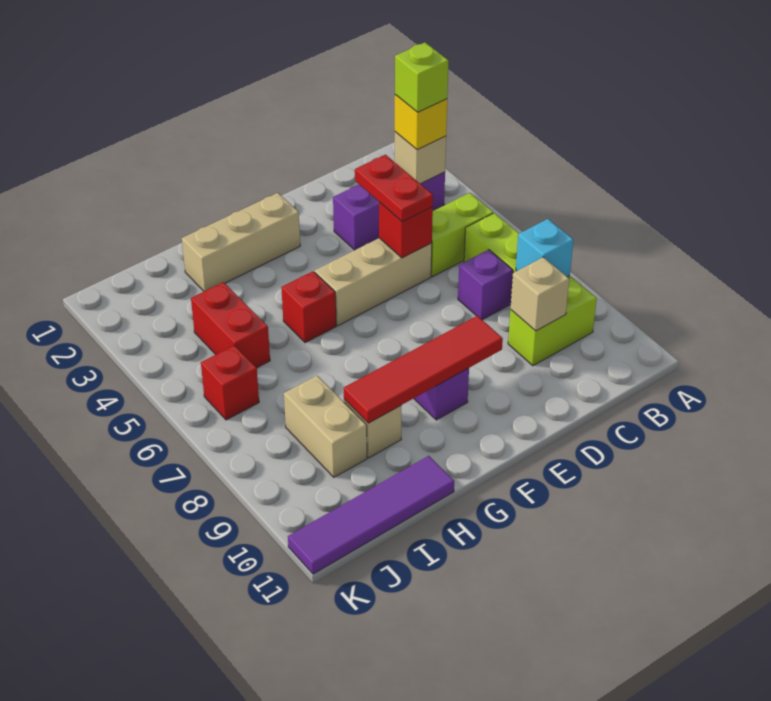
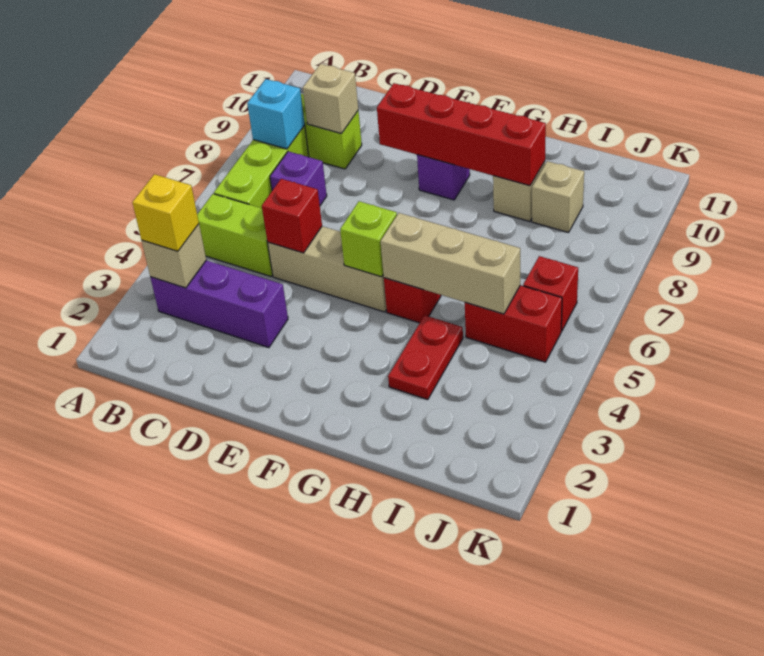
lime brick B3 level 4 -> lime brick F5 level 2
red plate D4:D5 level 3 -> red plate H3:H4 level 1
red tile E9:H9 level 2 -> red brick E9:H9 level 2
tan brick F2:H2 level 1 -> tan brick G5:I5 level 2
purple tile H11:K11 level 1 -> none
red brick I4:I5 level 1 -> red brick I5:J5 level 1
tan brick I8:I9 level 1 -> tan brick I9 level 1

